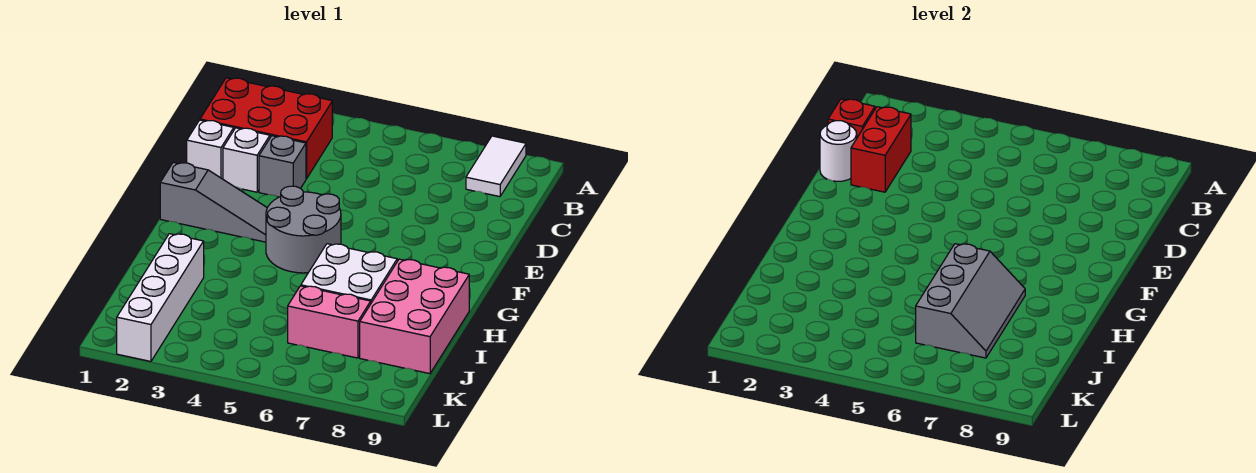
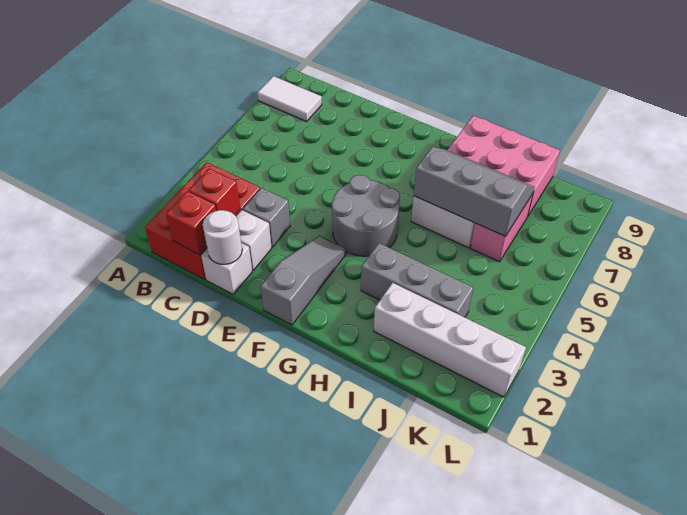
red brick C2:D2 level 2 -> red brick C2 level 2
none -> grey brick H3:J3 level 1

